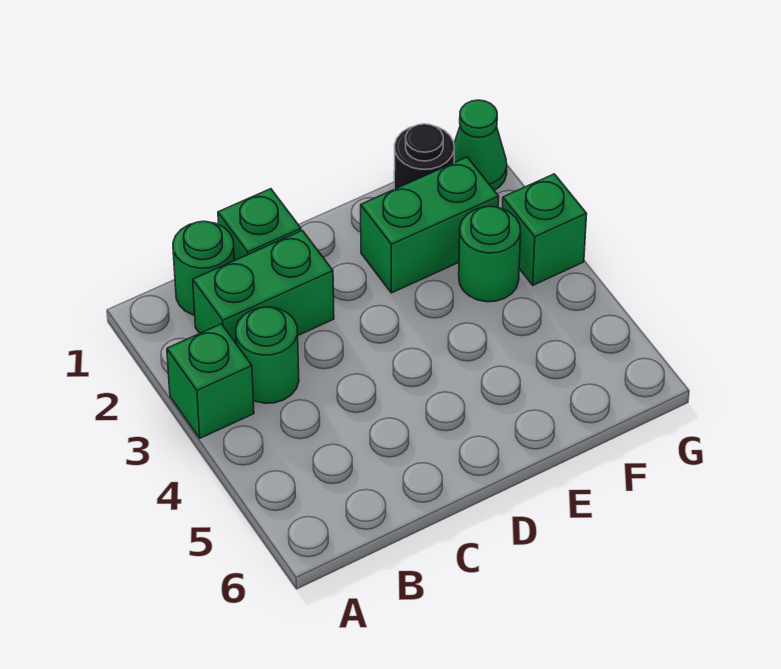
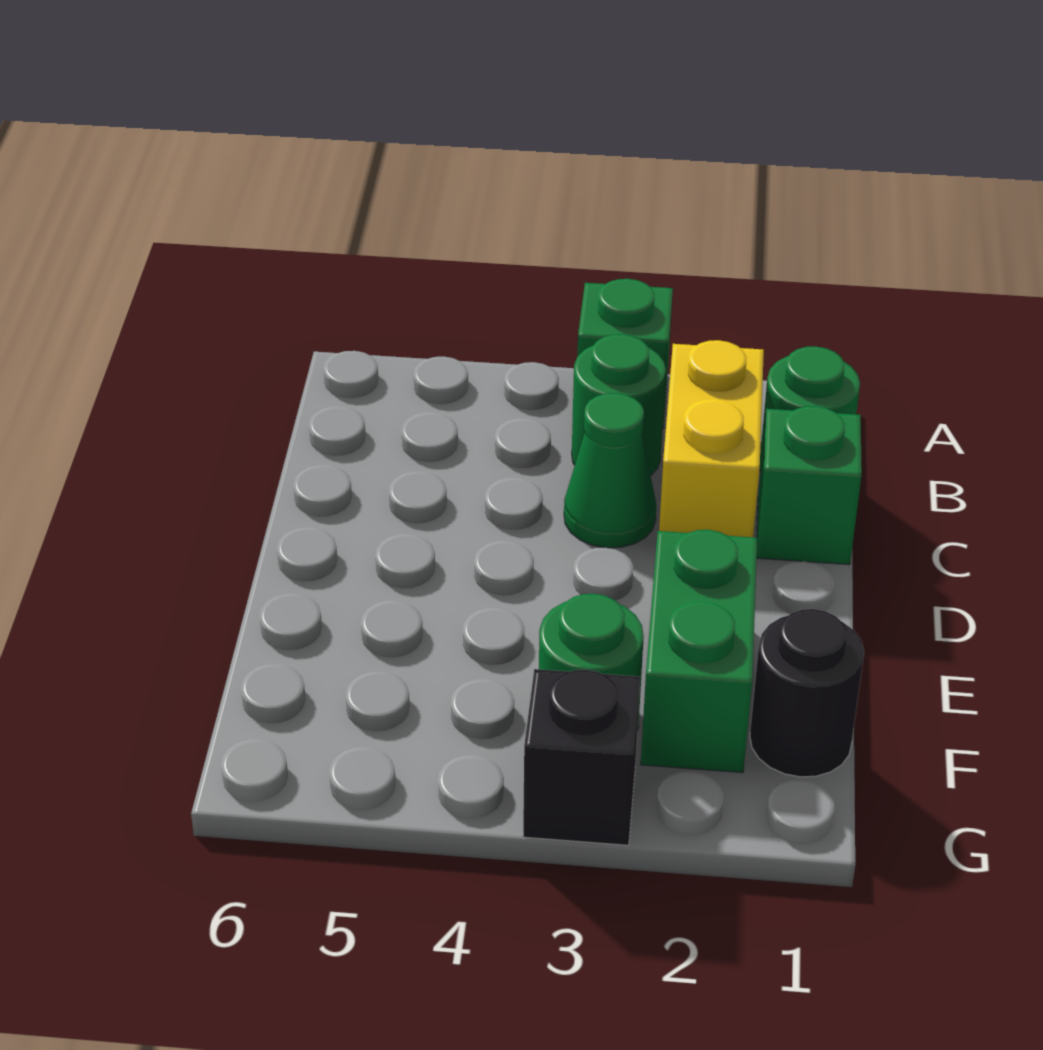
green brick B2:C2 level 1 -> yellow brick B2:C2 level 1
green cone G1 level 1 -> green cone C3 level 1
green brick G3 level 1 -> black brick G3 level 1

